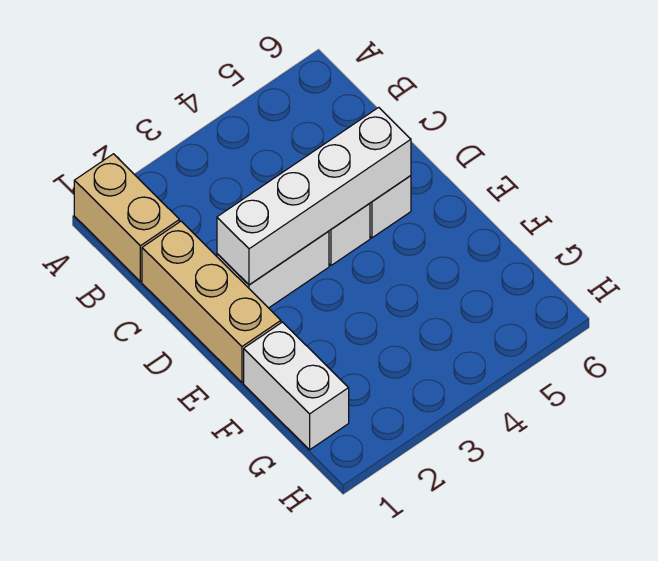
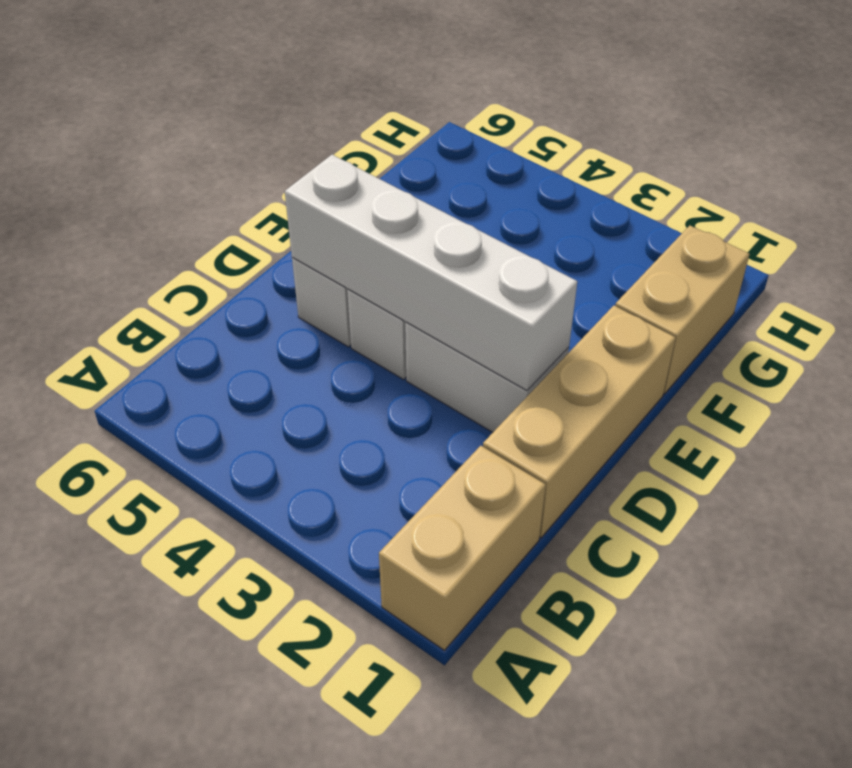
white brick F1:G1 level 1 -> tan brick F1:G1 level 1

